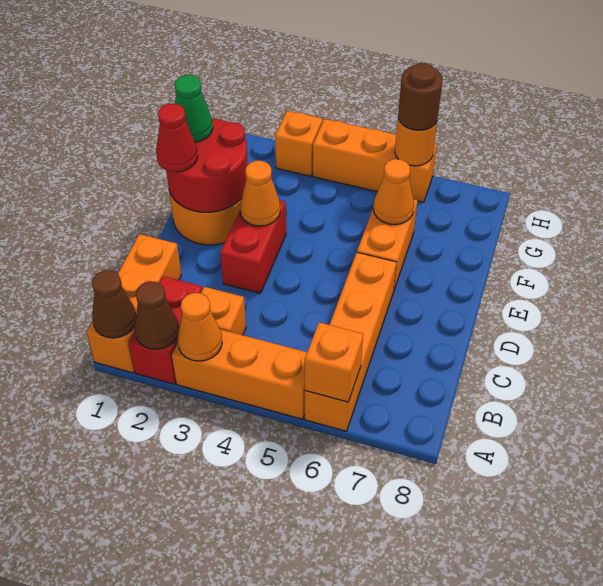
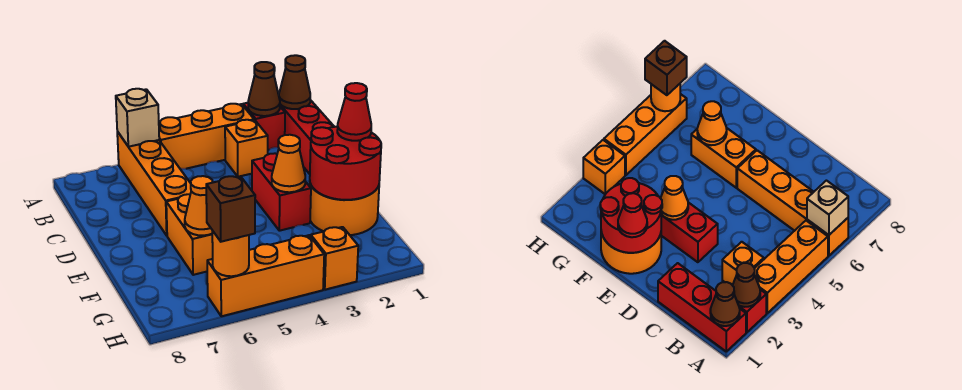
orange brick A1:C1 level 1 -> red brick A1:C1 level 1
red brick A2:B2 level 1 -> red brick A2 level 1
orange cone A3 level 2 -> none
orange brick A6 level 2 -> tan brick A6 level 2
green cone F1 level 3 -> none
brown round brick H6 level 3 -> brown brick H6 level 3

